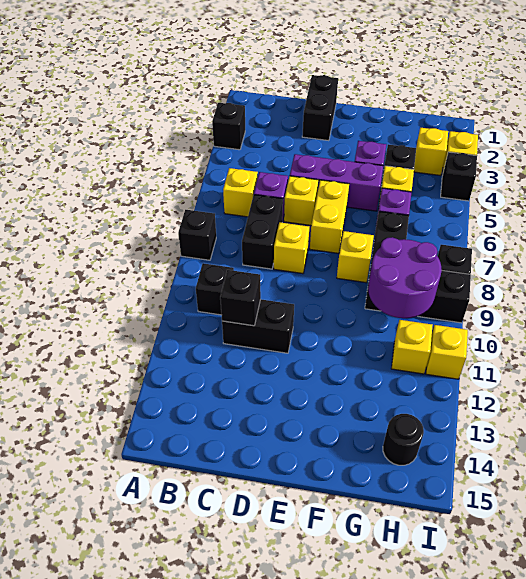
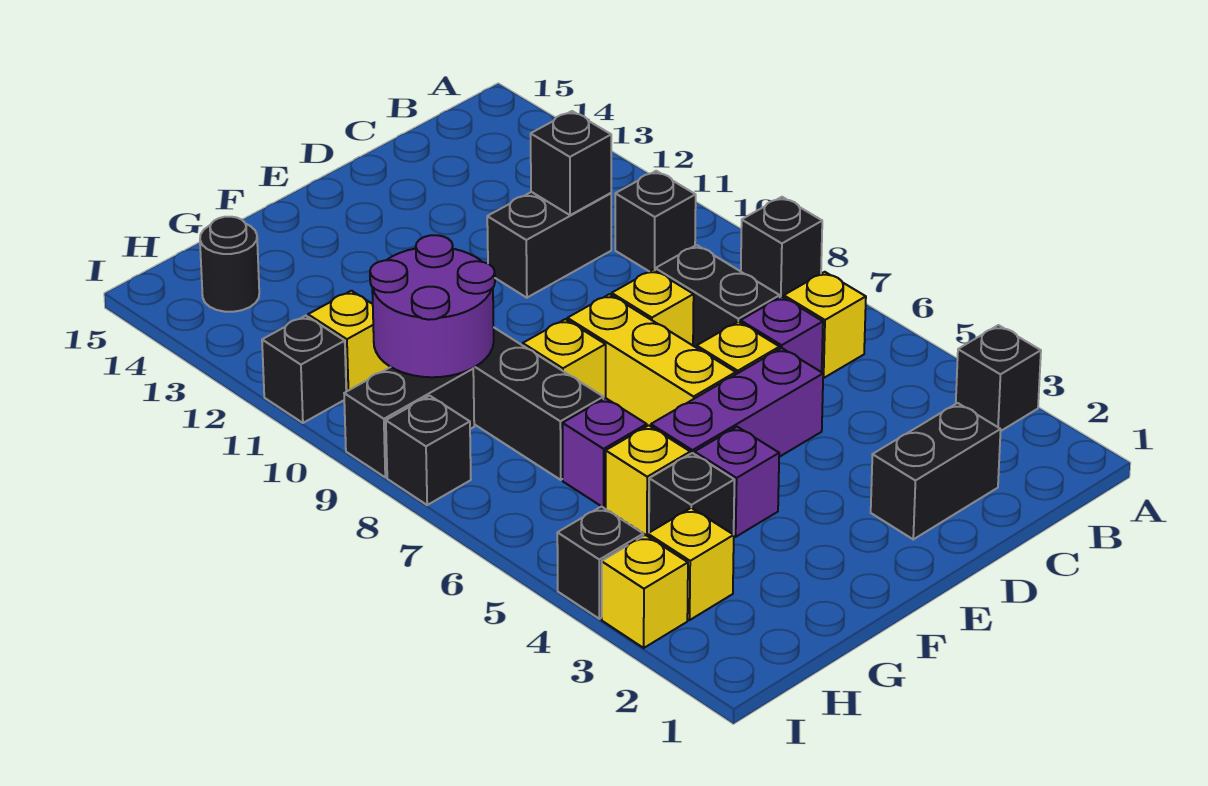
black brick D1:D2 level 1 -> black brick C2:D2 level 1
yellow brick E6:E7 level 1 -> yellow brick E6:E8 level 1
yellow brick I11 level 1 -> black brick I11 level 1

